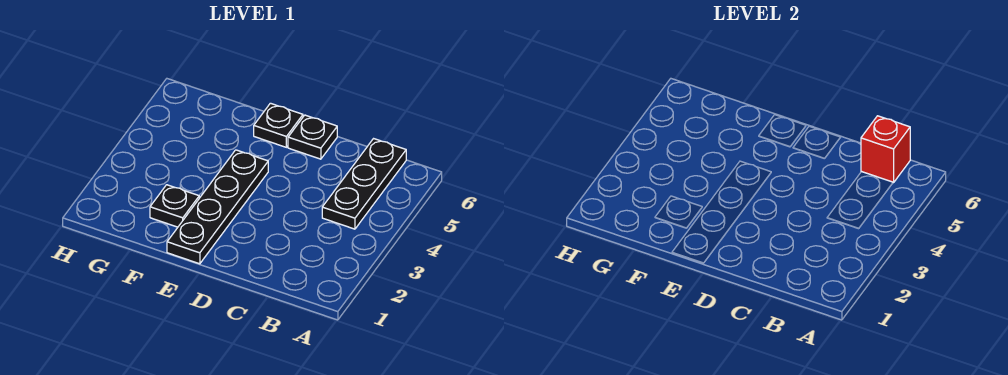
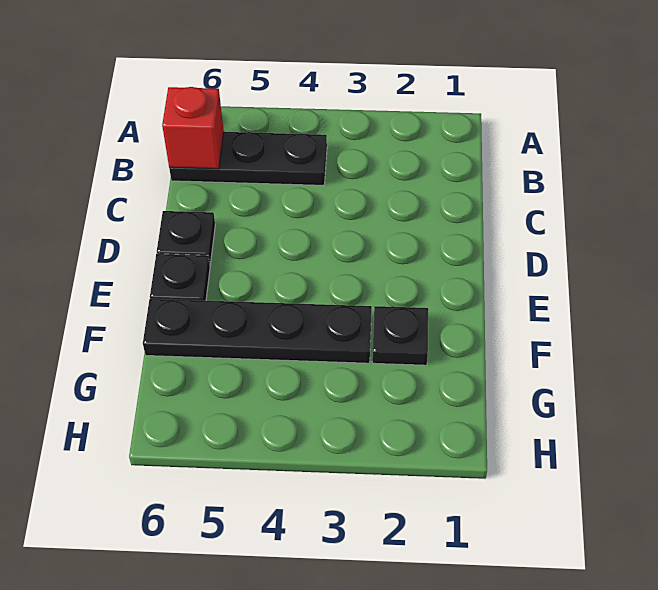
black plate E1:E4 level 1 -> black plate F3:F6 level 1

